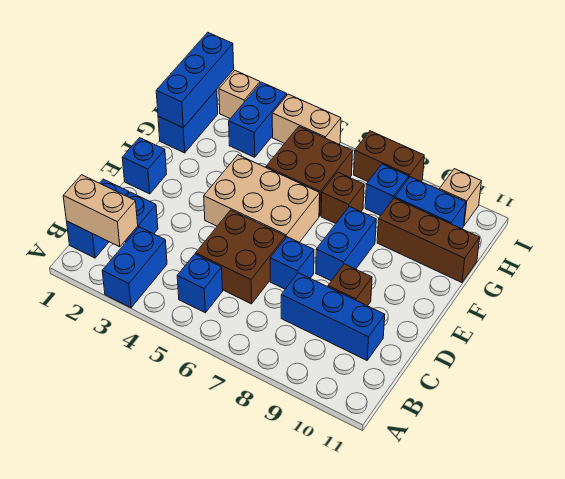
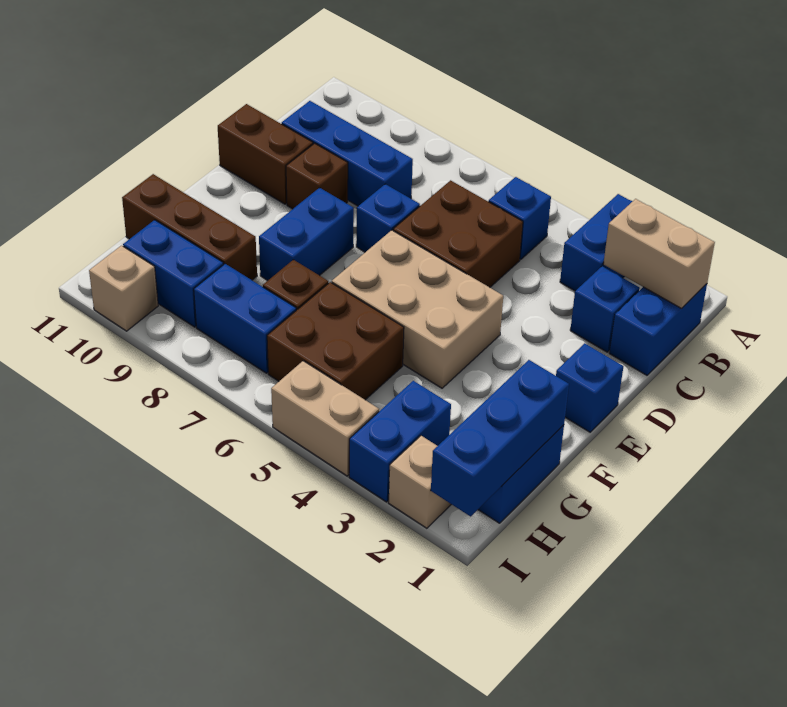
blue brick H8 level 1 -> blue brick H7:H8 level 1
brown brick I7:I8 level 1 -> brown brick D10:D11 level 1

